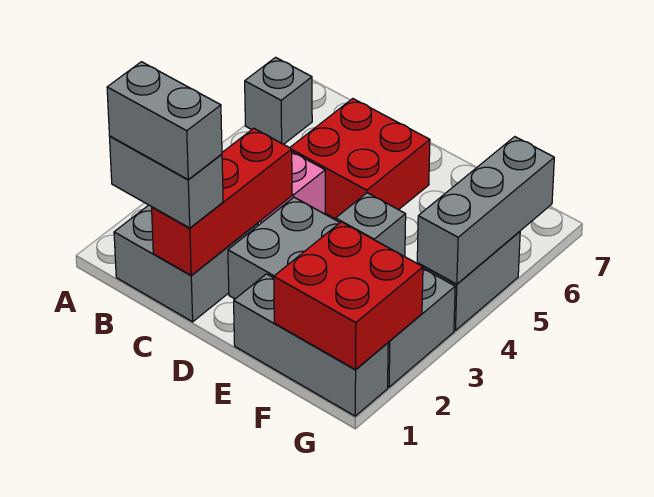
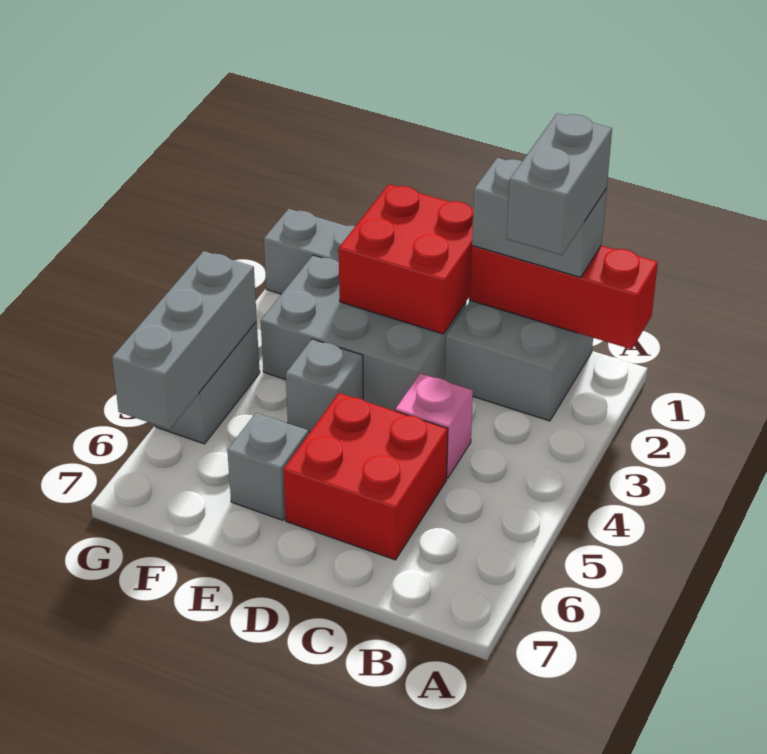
grey brick A6 level 1 -> grey brick E6 level 1
grey brick B1:C1 level 4 -> grey brick B1:B2 level 4
red brick C1:C3 level 2 -> red brick A1:C1 level 2
grey brick D2:G3 level 1 -> grey brick D2:F3 level 1
red brick F1:G2 level 2 -> red brick D1:E2 level 2

